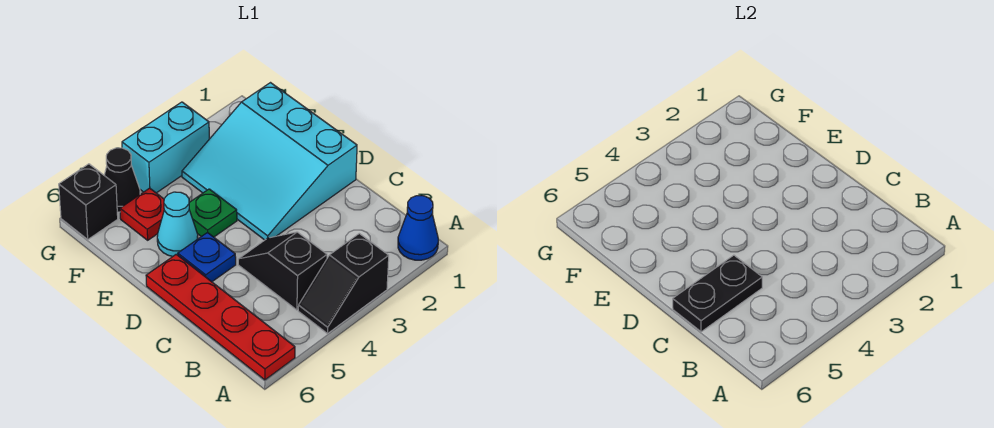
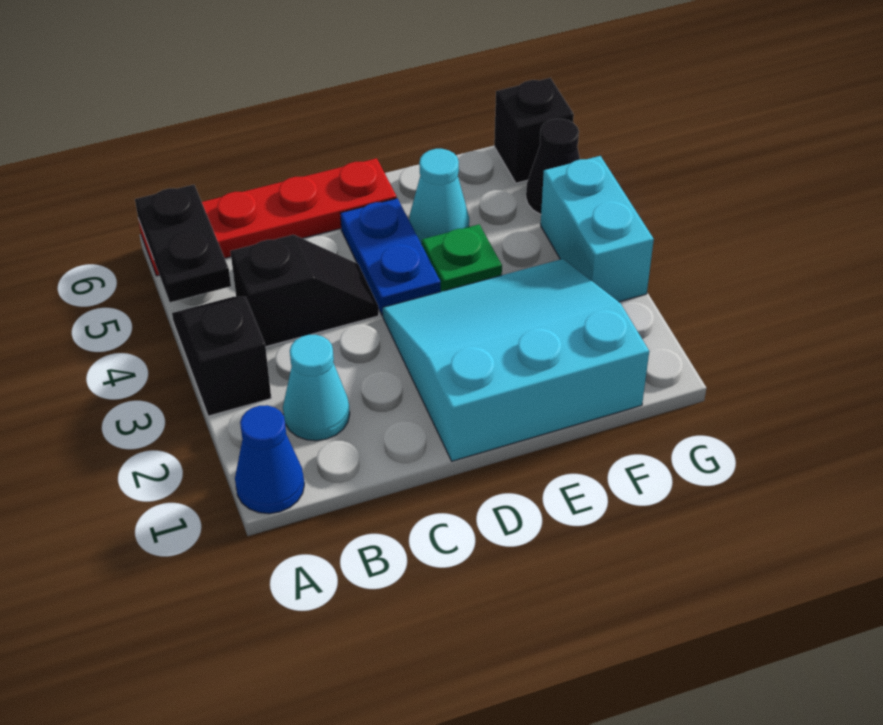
none -> cyan cone B2 level 1
black plate C5:C6 level 2 -> black plate A5:A6 level 2
blue plate D5 level 1 -> blue plate D4:D5 level 1
red plate F5 level 1 -> none

